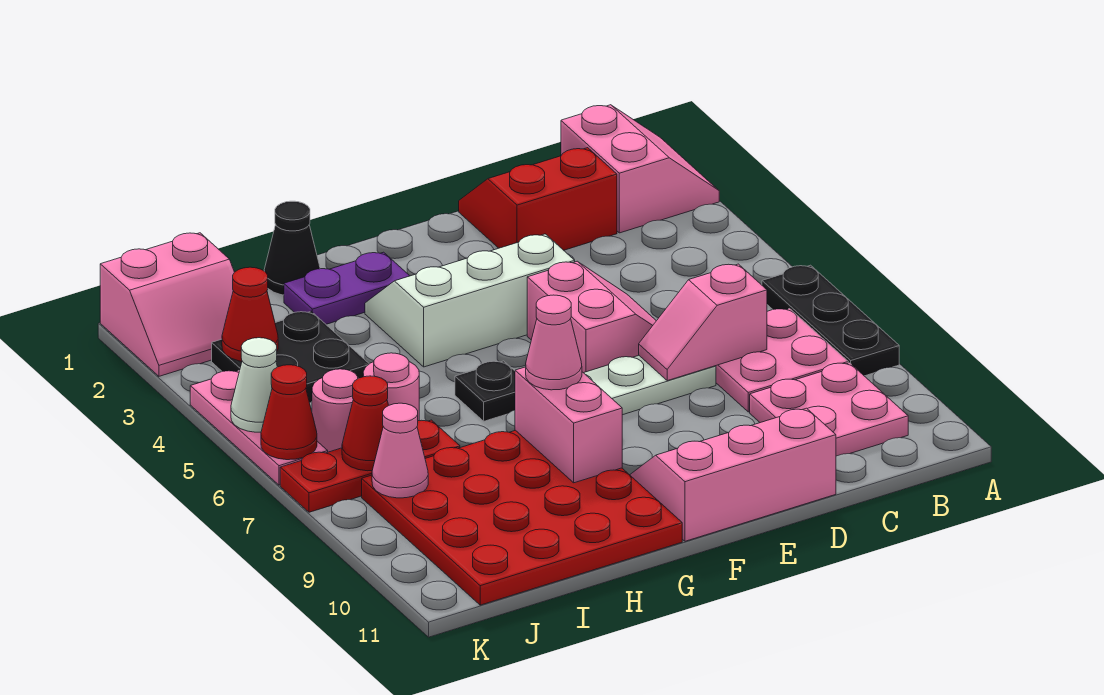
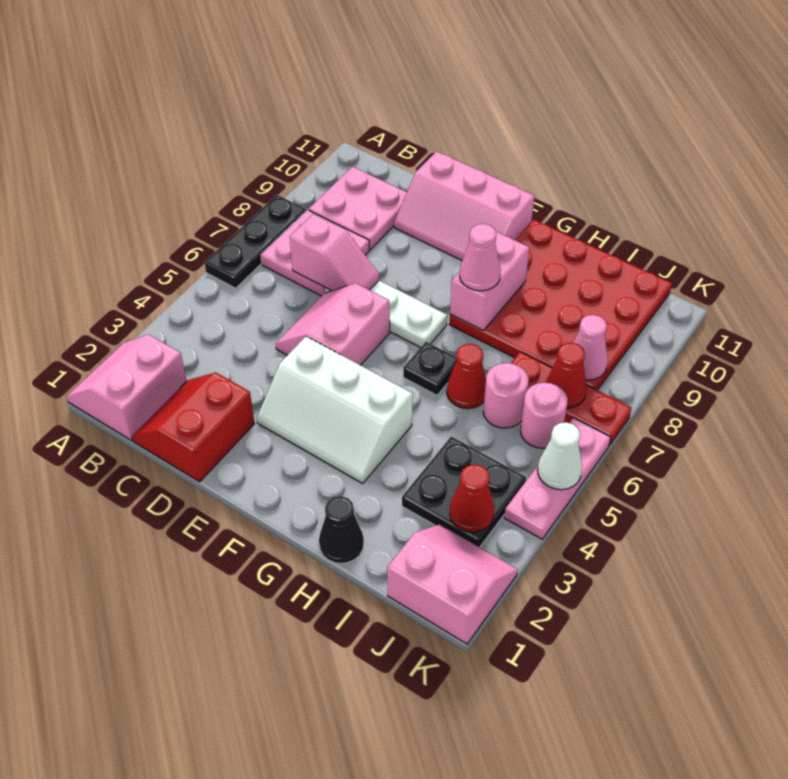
red slope C1:D2 level 1 top 2 -> red slope C1:D2 level 1 top D
purple plate G2:H2 level 1 -> none
red cone K6 level 2 -> red cone H6 level 1

